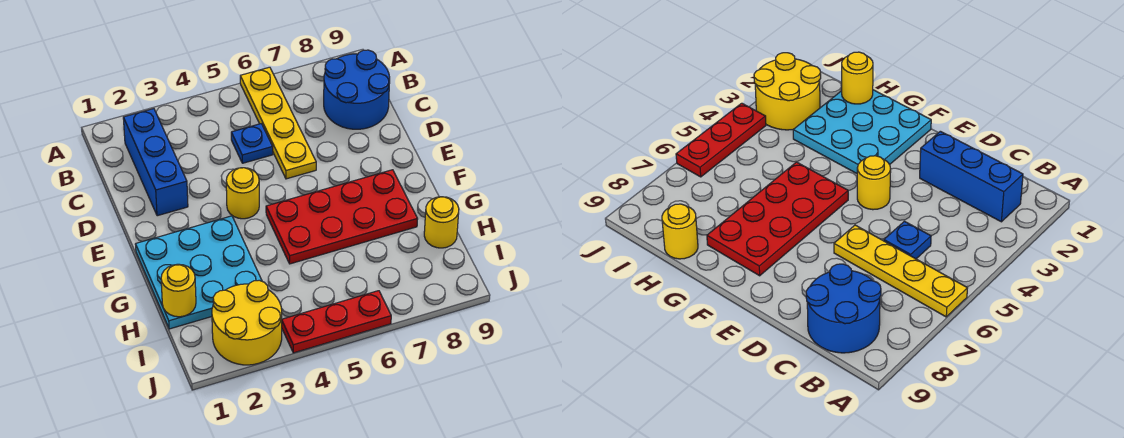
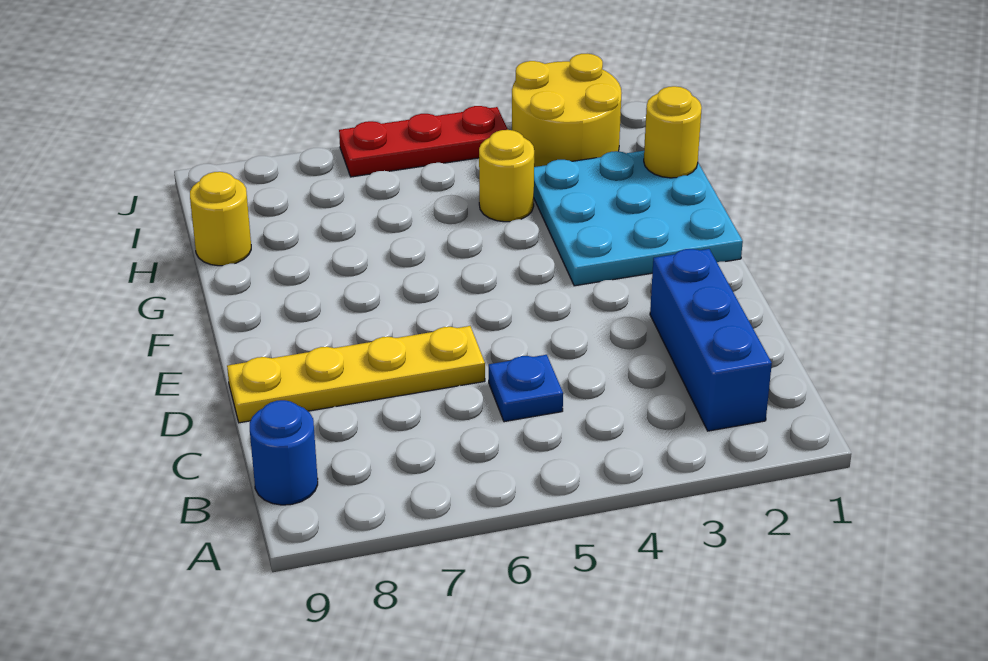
yellow plate A6:D6 level 1 -> yellow plate D6:D9 level 1
blue round brick B8:C9 level 1 -> blue round brick B9 level 1
yellow round brick E4 level 1 -> yellow round brick H4 level 1
red plate F5:G8 level 1 -> none

